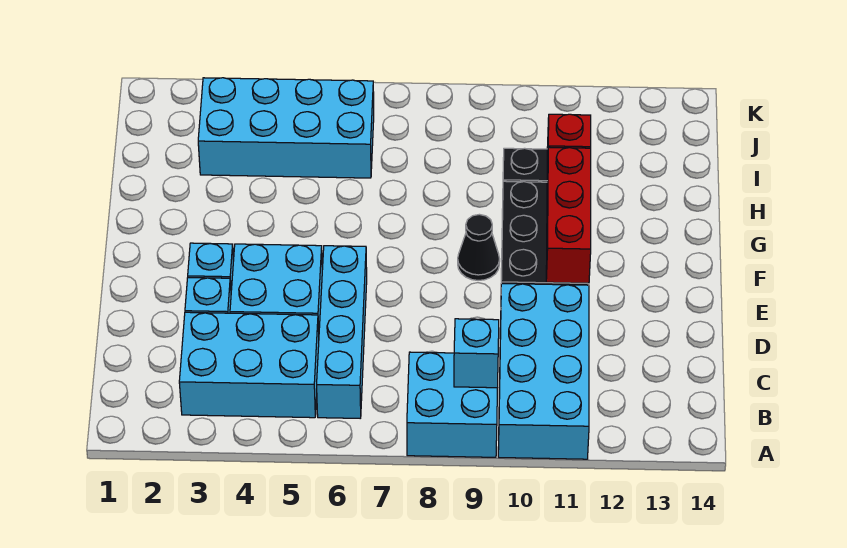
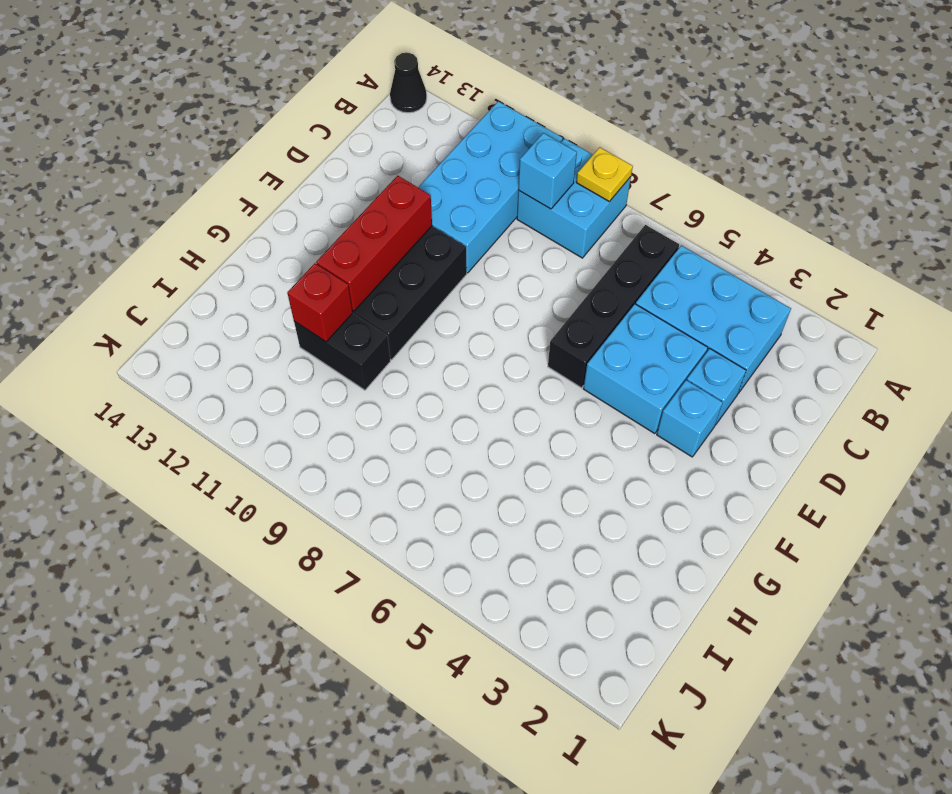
none -> yellow plate A8 level 2
cyan brick B6:E6 level 1 -> black brick B6:E6 level 1
black cone F9 level 1 -> black cone A14 level 1
cyan brick I3:J6 level 1 -> none

